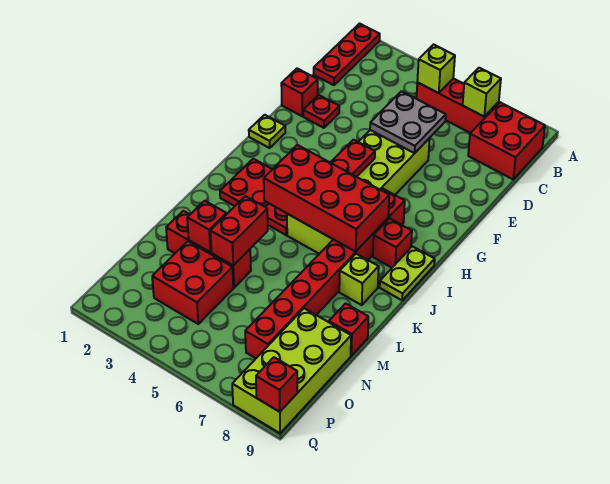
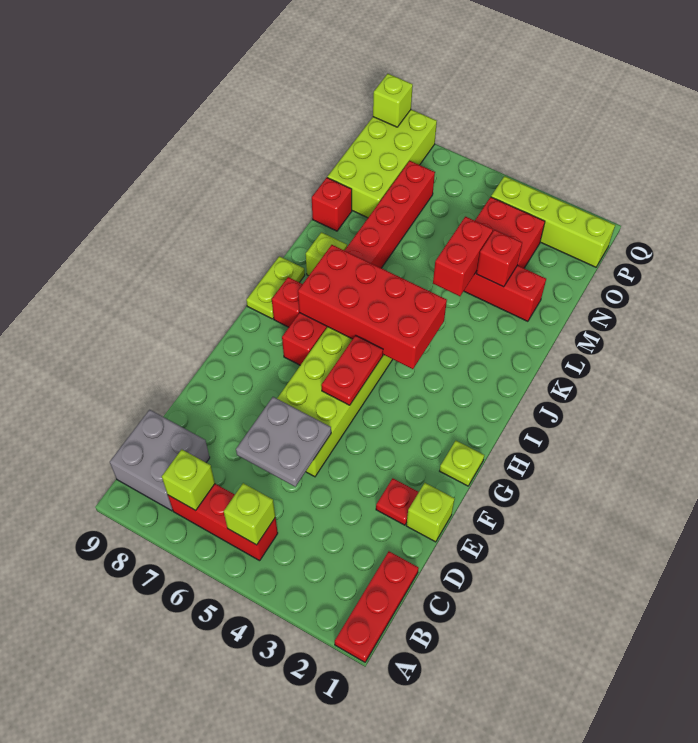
red brick B8:C9 level 1 -> grey brick B8:C9 level 1
red brick E1 level 1 -> lime brick E1 level 1
red plate I2:J4 level 1 -> none
none -> lime brick P1:P4 level 1
red brick Q9 level 2 -> lime brick Q9 level 2

